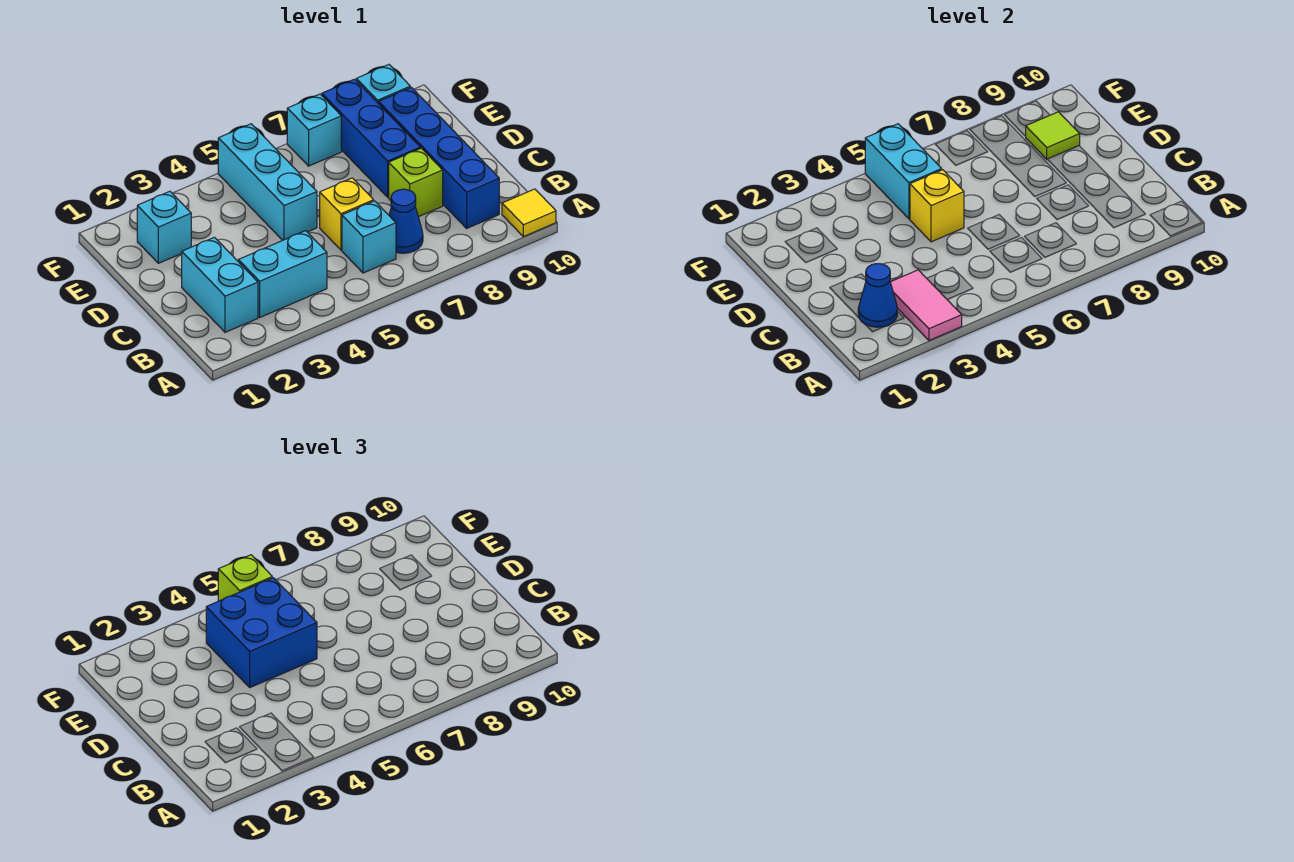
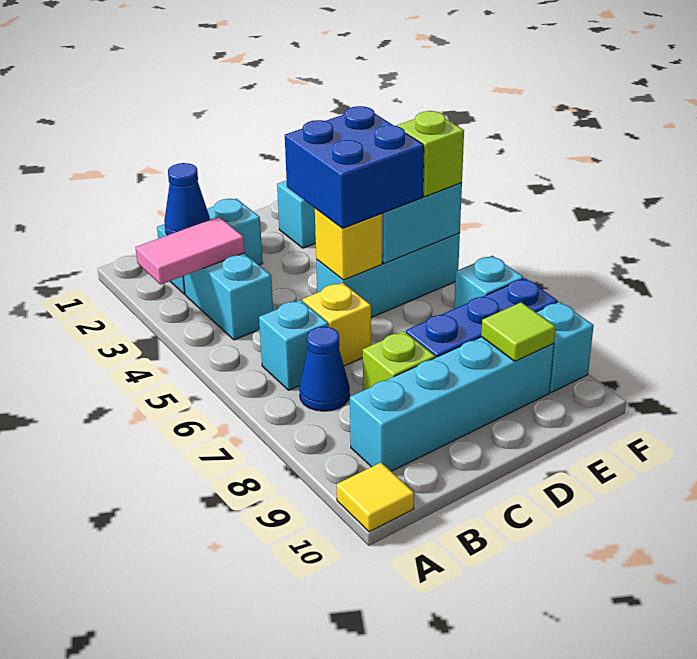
blue brick B9:E9 level 1 -> cyan brick B9:E9 level 1

